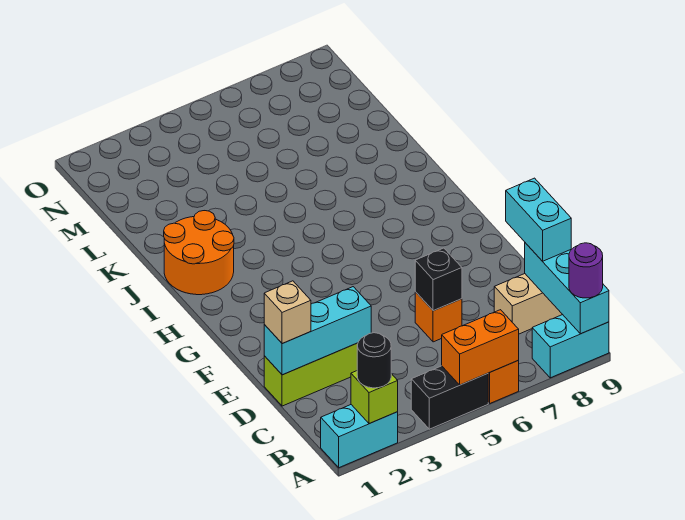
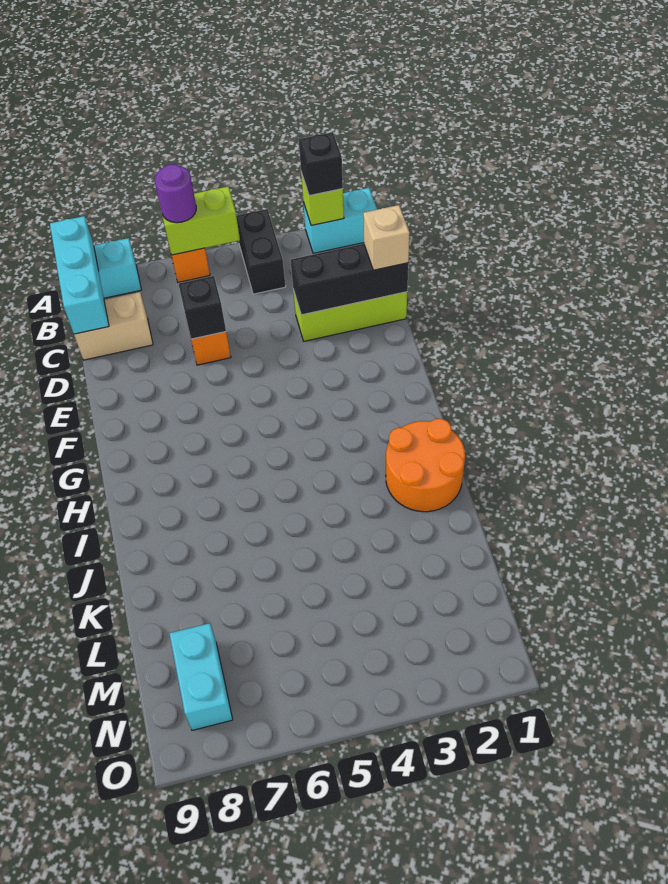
black round brick A2 level 3 -> black brick A2 level 3
black brick A4:A5 level 1 -> black brick A4:B4 level 1
orange brick A5:A6 level 2 -> lime brick A5:A6 level 2
purple round brick A9 level 3 -> purple round brick A6 level 3
cyan brick C9:D9 level 3 -> cyan brick M8:N8 level 1
cyan brick D1:D3 level 2 -> black brick D1:D3 level 2

